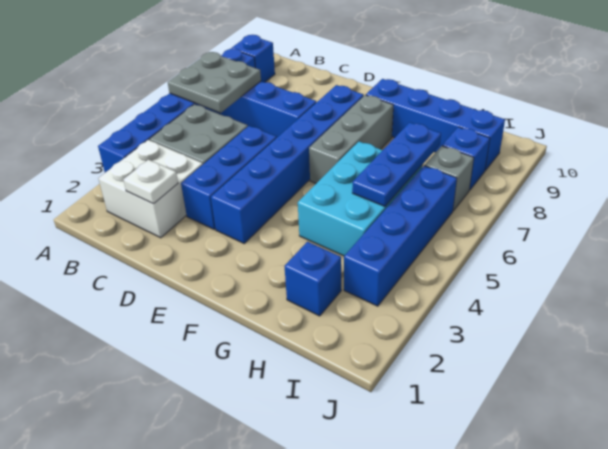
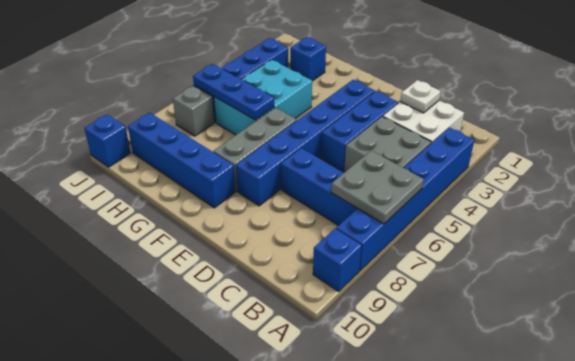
blue plate H5:H7 level 2 -> blue plate G6:I6 level 2
blue brick I8 level 1 -> blue brick J10 level 1

